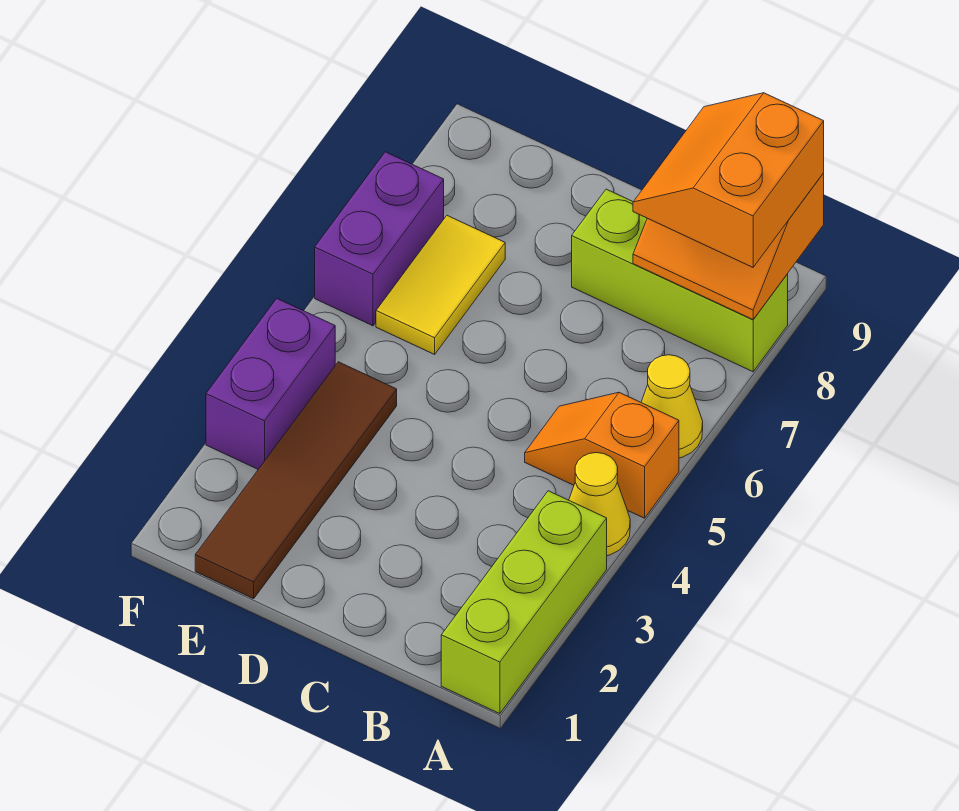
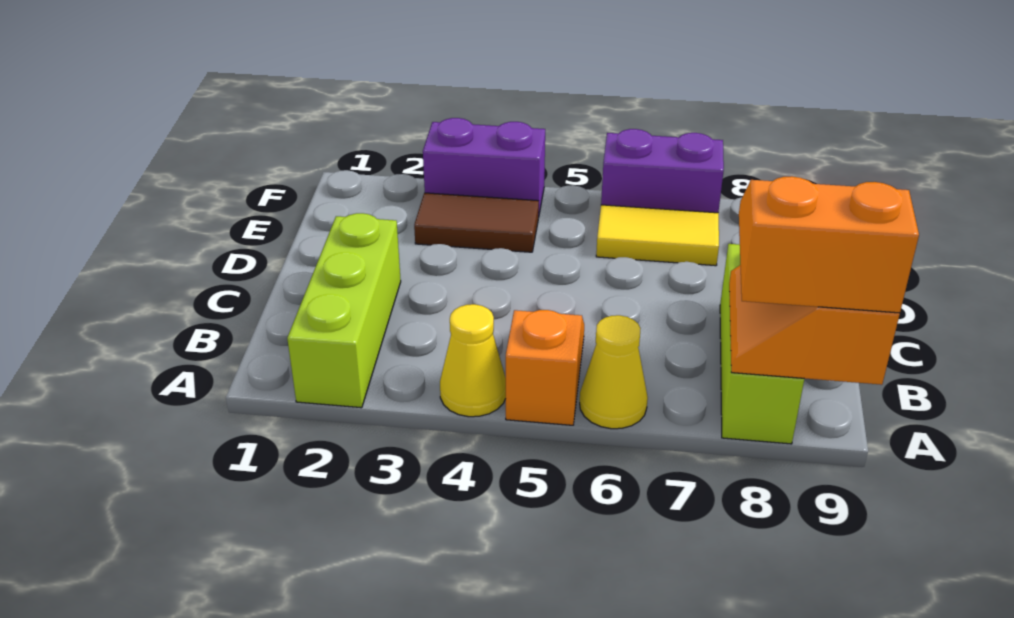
lime brick A1:A3 level 1 -> lime brick A2:C2 level 1
brown tile E1:E4 level 1 -> brown tile E3:E4 level 1

